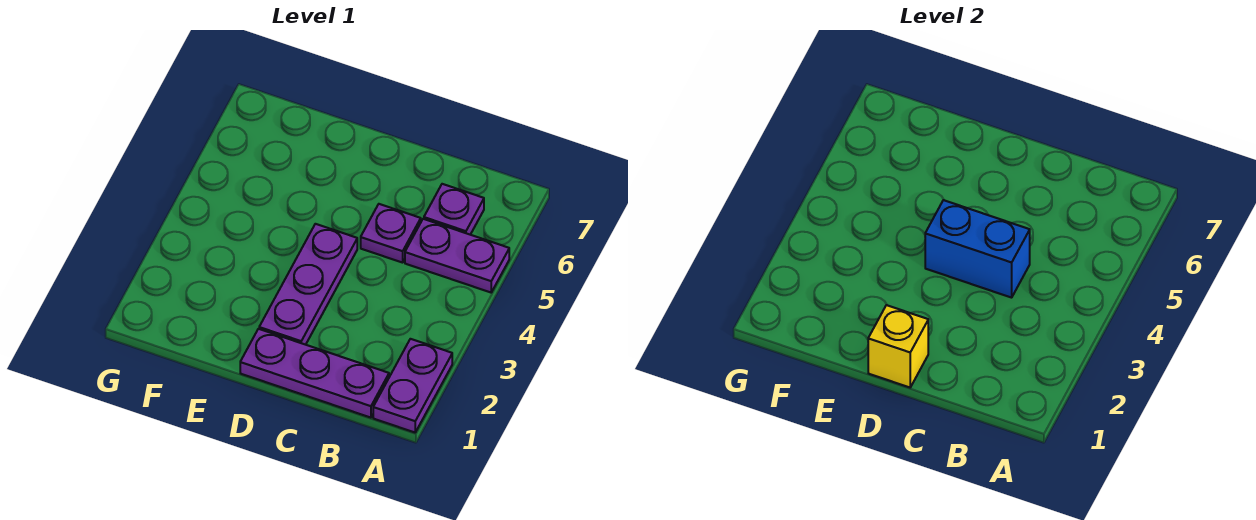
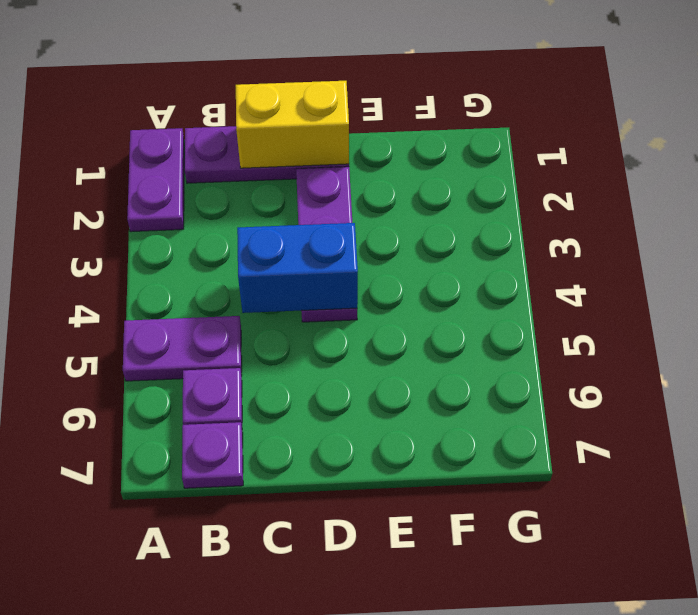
purple plate C5 level 1 -> purple plate B7 level 1
yellow brick D1 level 2 -> yellow brick C1:D1 level 2

